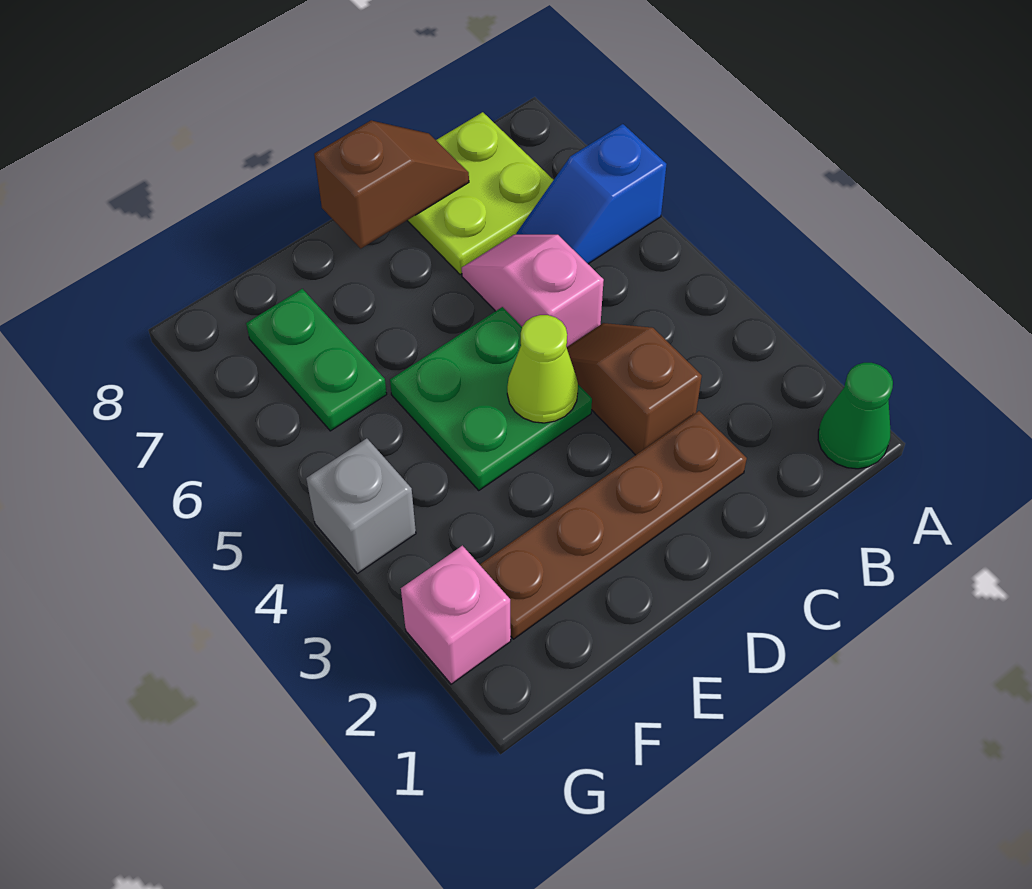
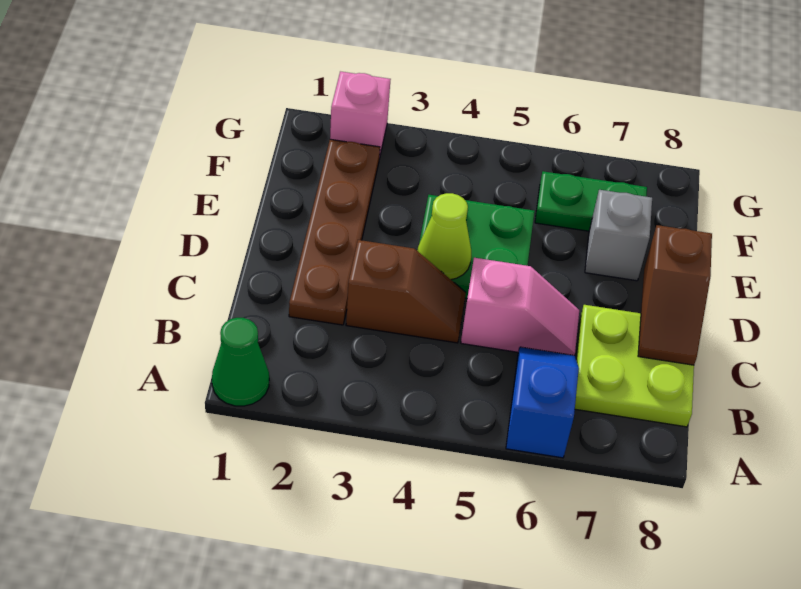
grey brick G4 level 1 -> grey brick E7 level 1

